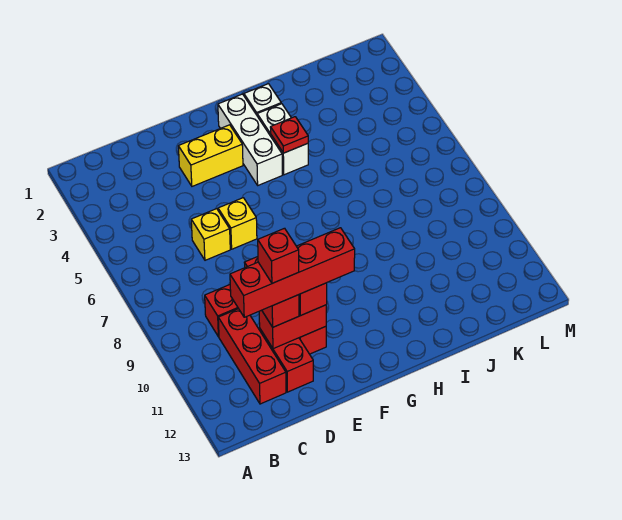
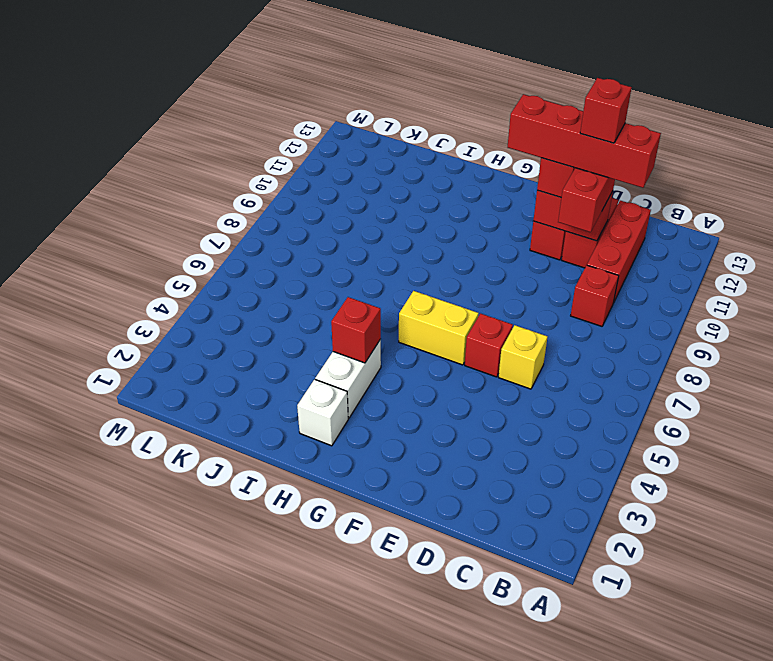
yellow brick E3:F3 level 1 -> yellow brick F6:G6 level 1
yellow brick E6 level 1 -> red brick E6 level 1
white brick G2:G4 level 1 -> none
red plate H4 level 2 -> red brick H4 level 2

